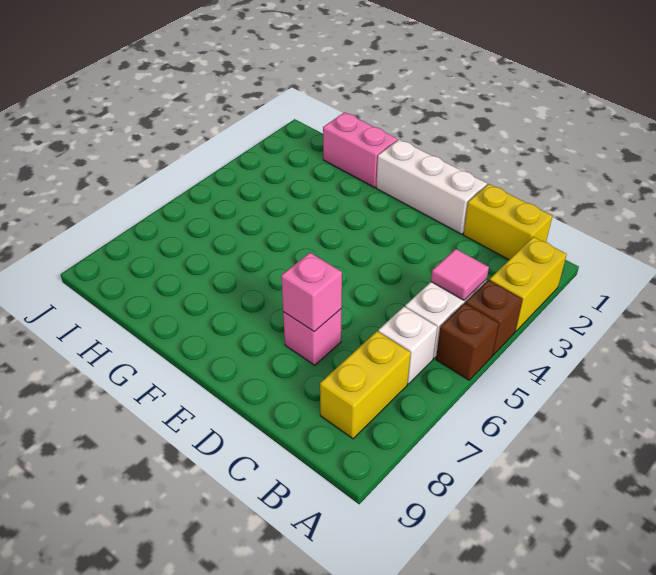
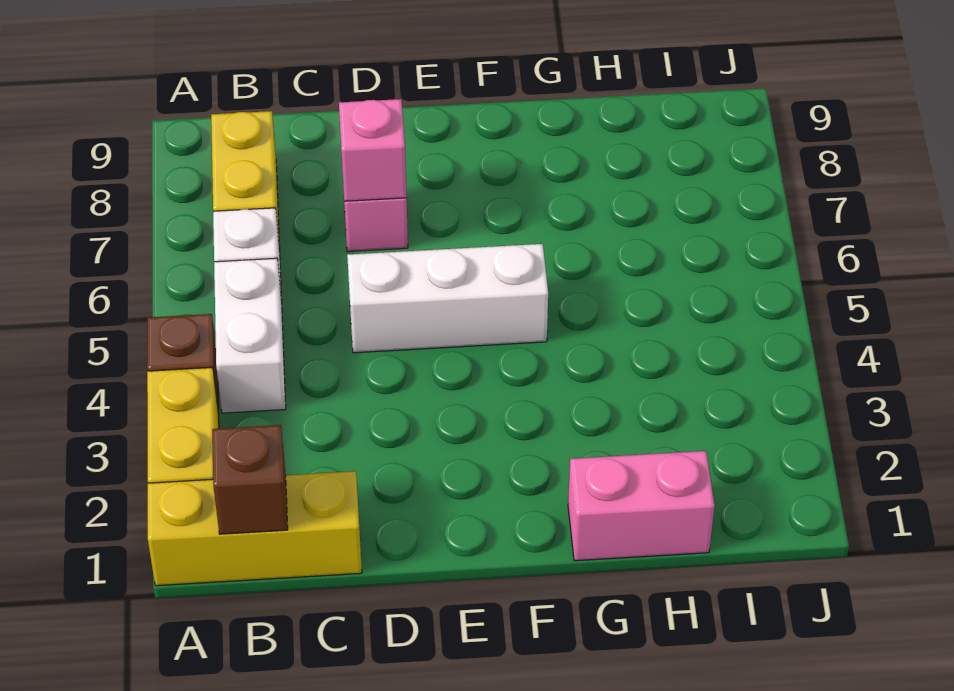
brown brick A5 level 1 -> brown brick B1 level 2
yellow brick B1:C1 level 1 -> yellow brick A1:C1 level 1
pink tile B4 level 2 -> none
white brick D1:F1 level 1 -> white brick D5:F5 level 1

